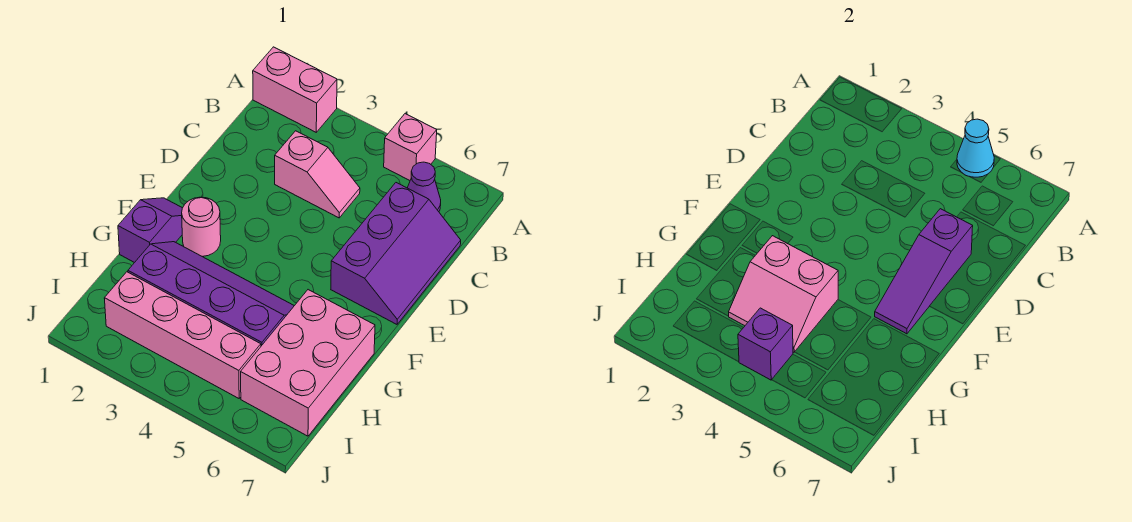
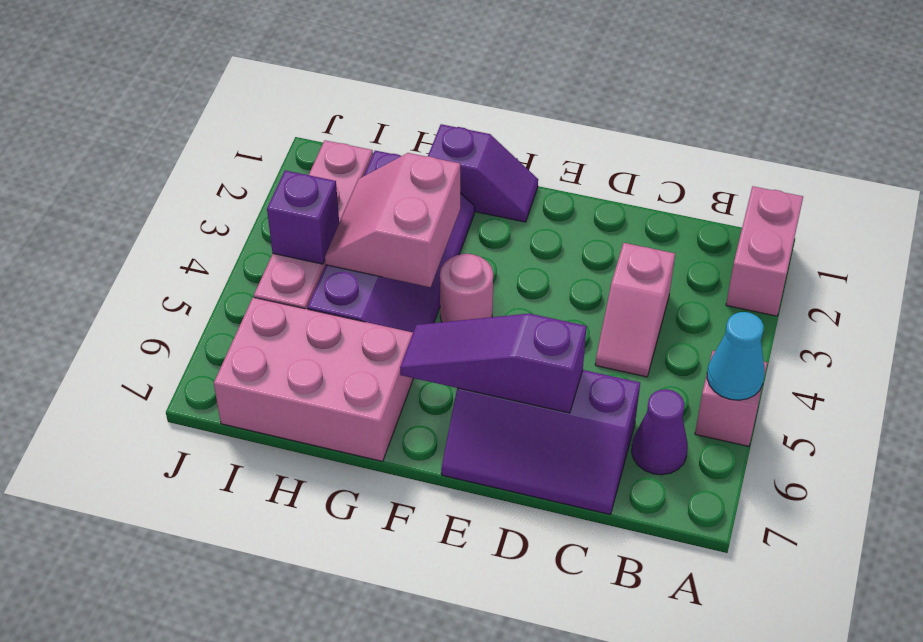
pink round brick F2 level 1 -> pink round brick F4 level 1

